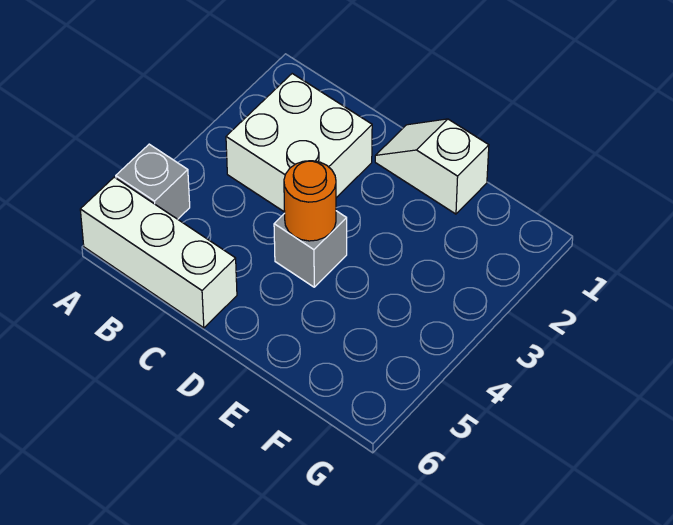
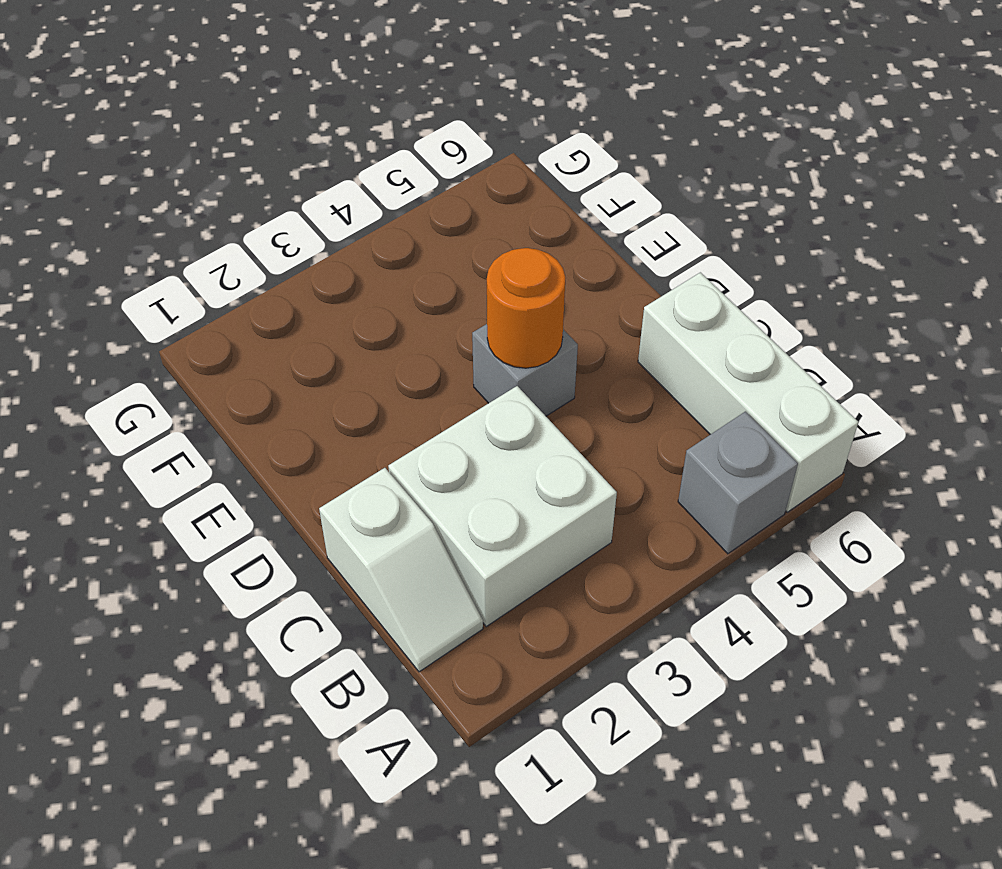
white slope D1:E1 level 1 top E -> white slope B1:C1 level 1 top C

